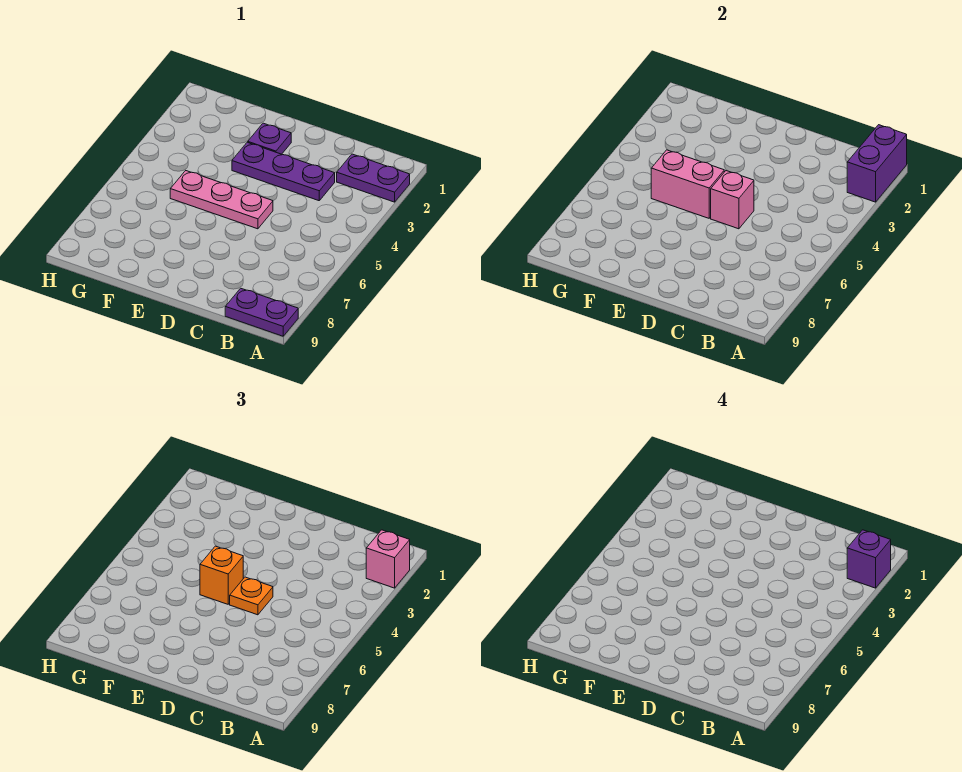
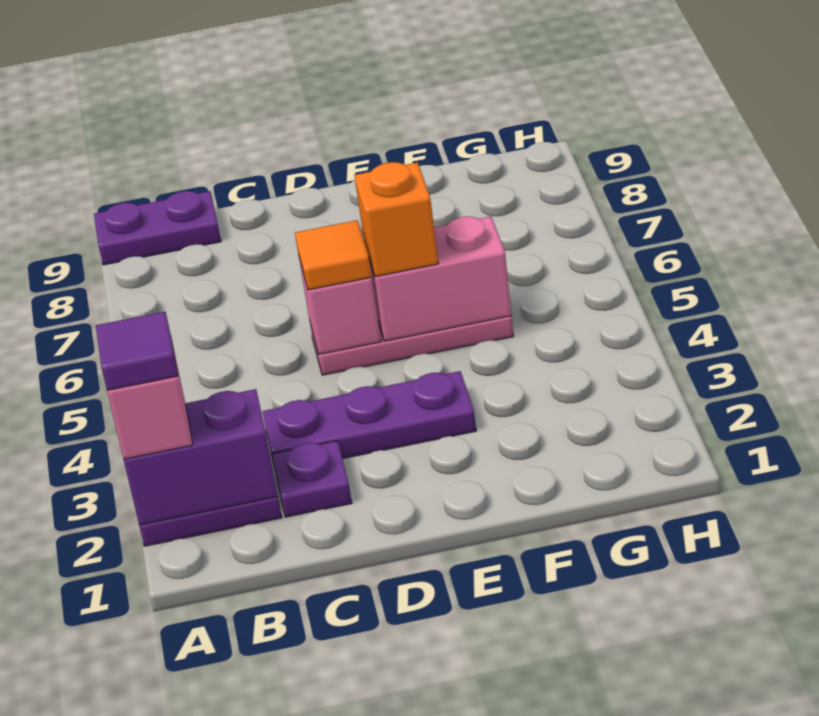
purple brick A1:A2 level 2 -> purple brick A2:B2 level 2
purple brick A2 level 4 -> purple tile A2 level 4
orange plate D5 level 3 -> orange tile D5 level 3
purple plate E2 level 1 -> purple plate C2 level 1

